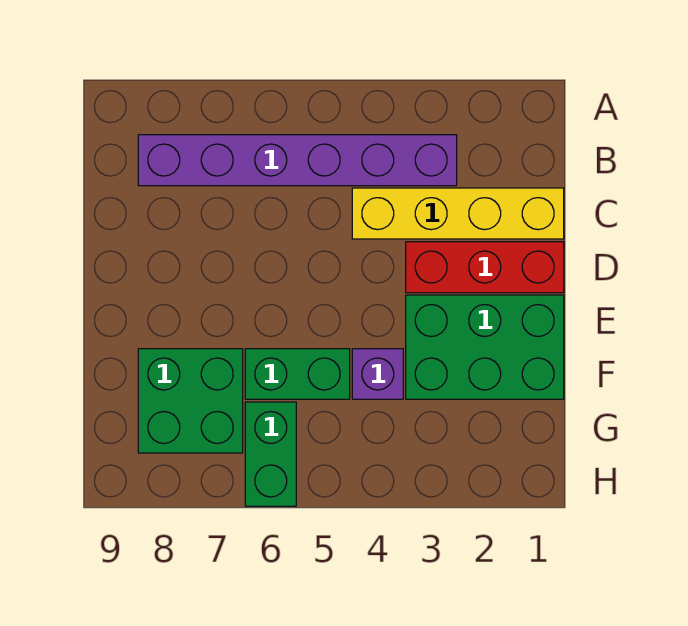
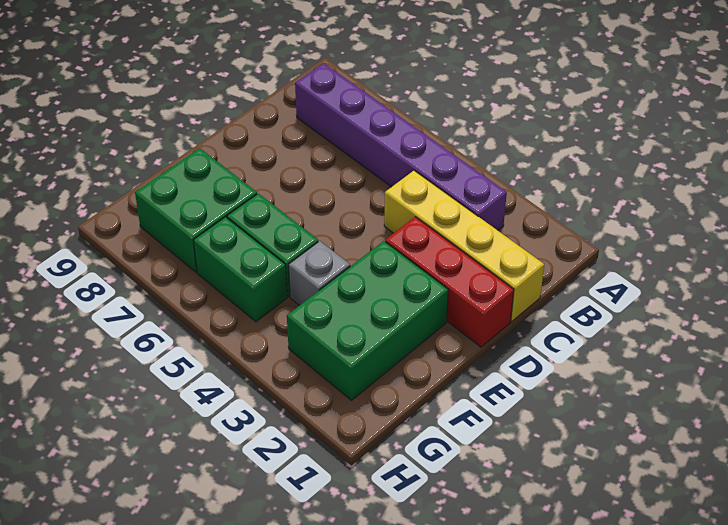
green brick E1:F3 level 1 -> green brick E2:G3 level 1
purple brick F4 level 1 -> grey brick F4 level 1
green brick G6:H6 level 1 -> green brick G5:G6 level 1

